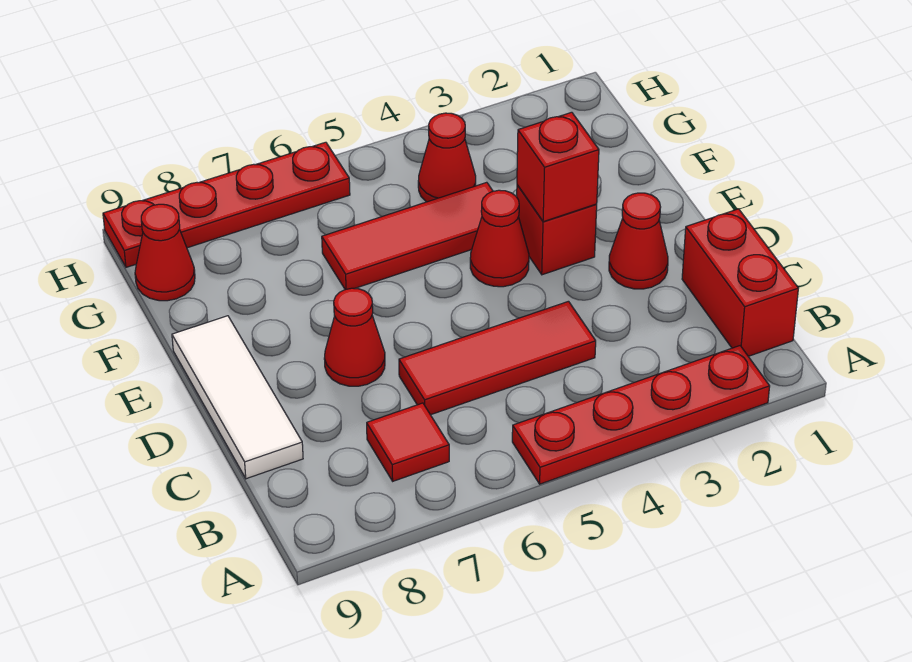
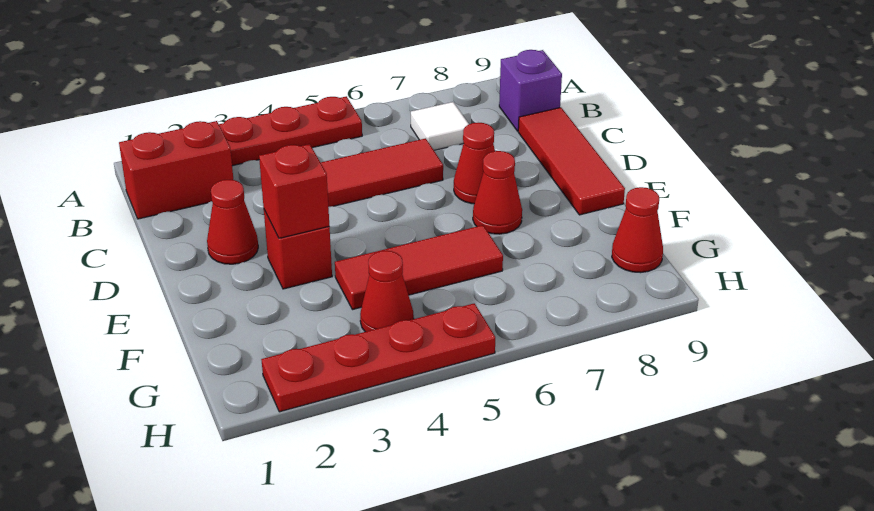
red brick B1:C1 level 1 -> red brick B1:B2 level 1
red tile B7 level 1 -> white tile B7 level 1
none -> purple brick B9 level 1
white tile C9:E9 level 1 -> red tile C9:E9 level 1
red cone E4 level 1 -> red cone E7 level 1
red plate H6:H9 level 1 -> red plate H2:H5 level 1

